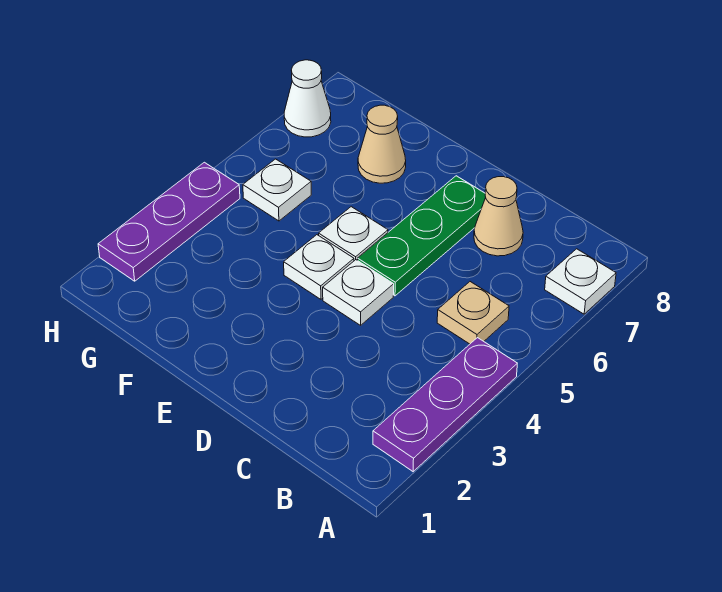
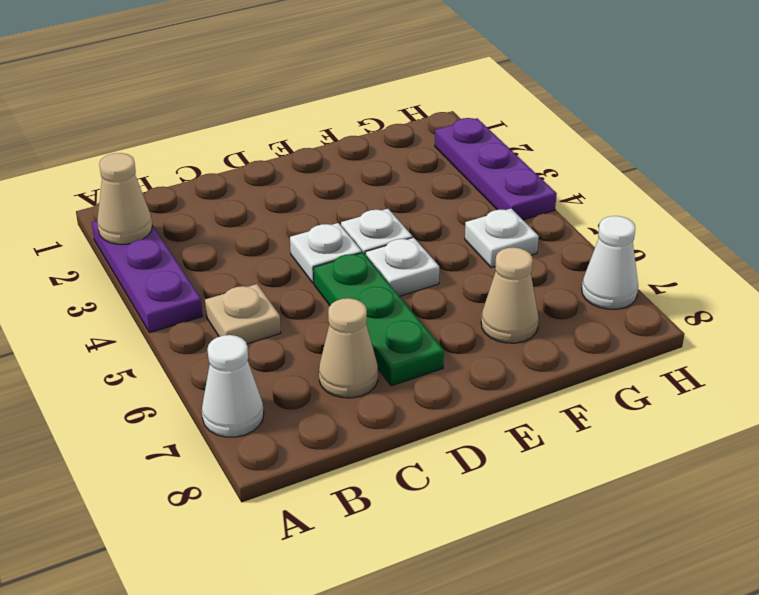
none -> tan cone A2 level 2
white plate A7 level 1 -> white cone A7 level 1

